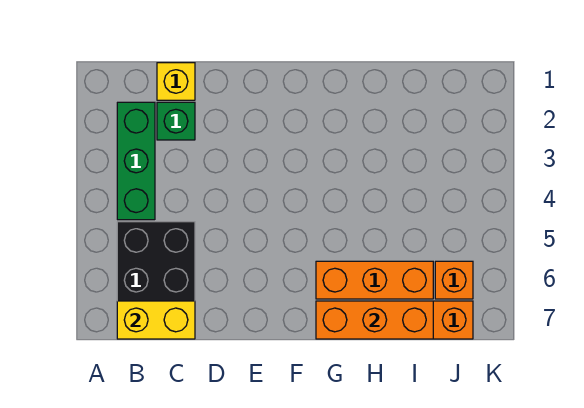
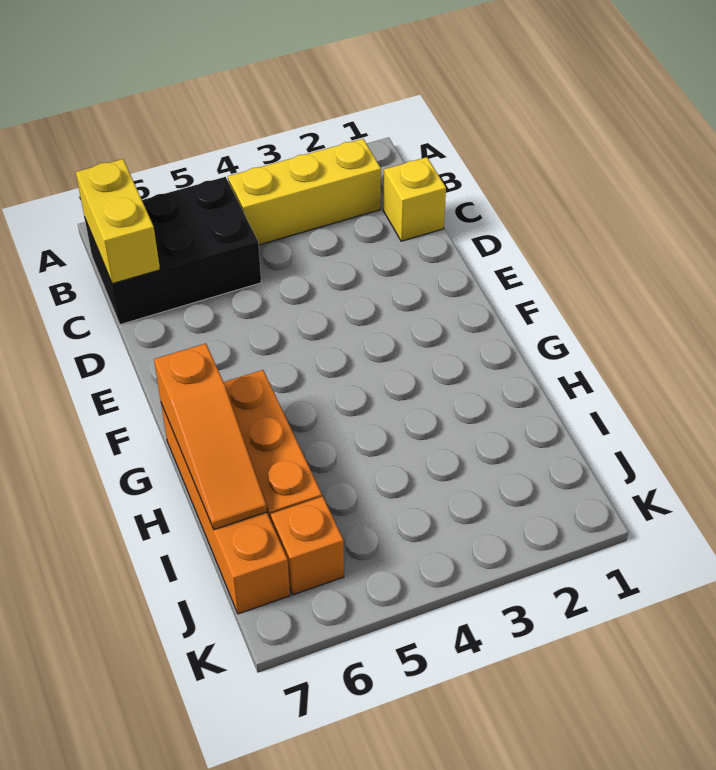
green brick B2:B4 level 1 -> yellow brick B2:B4 level 1
green brick C2 level 1 -> none
orange brick G7:I7 level 2 -> orange slope G7:I7 level 2 top G

